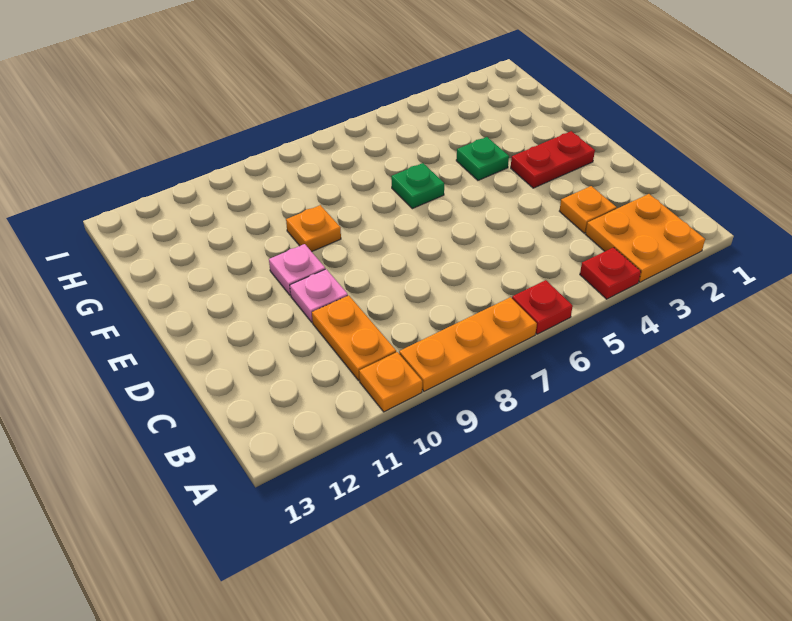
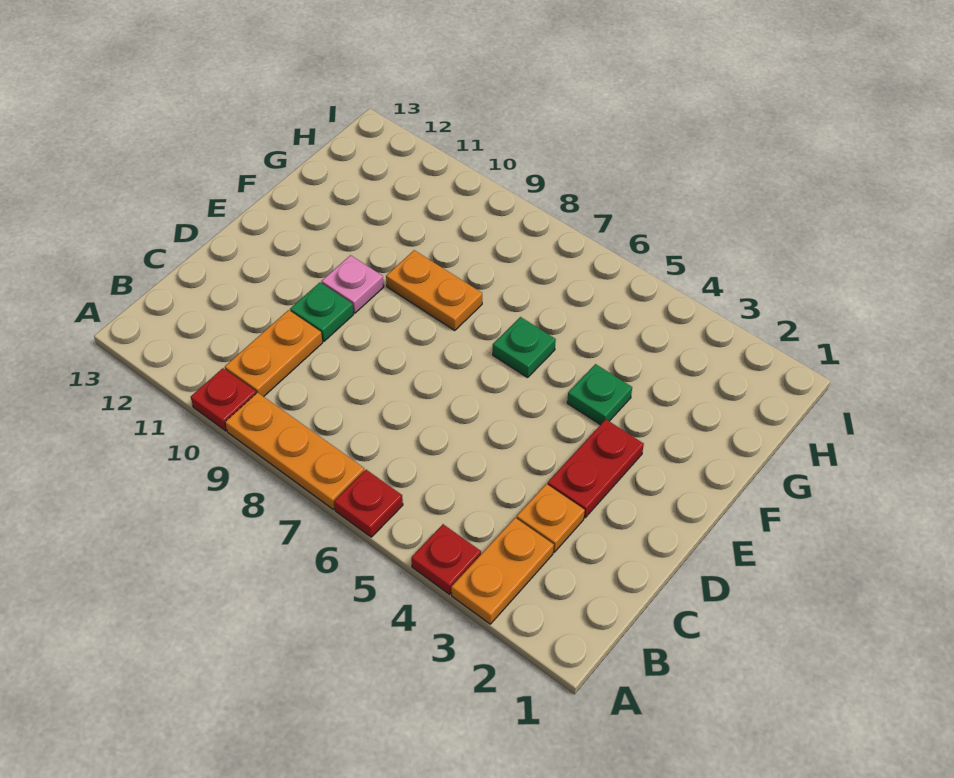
orange plate A2:B3 level 1 -> orange plate A3:B3 level 1
orange plate A10 level 1 -> red plate A10 level 1
pink plate D10 level 1 -> green plate D10 level 1
red plate E2:E3 level 1 -> red plate D3:E3 level 1
orange plate F9 level 1 -> orange plate F8:F9 level 1

